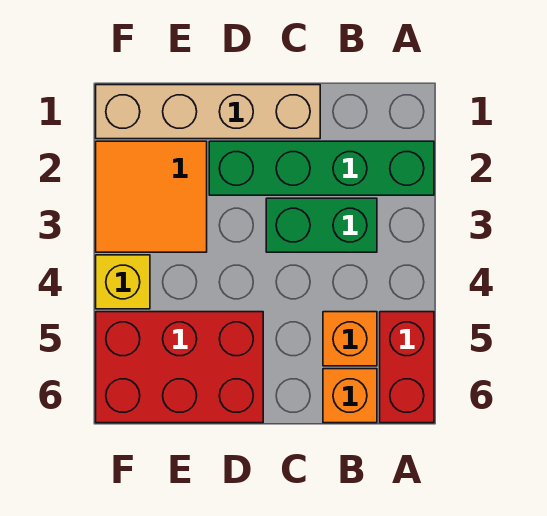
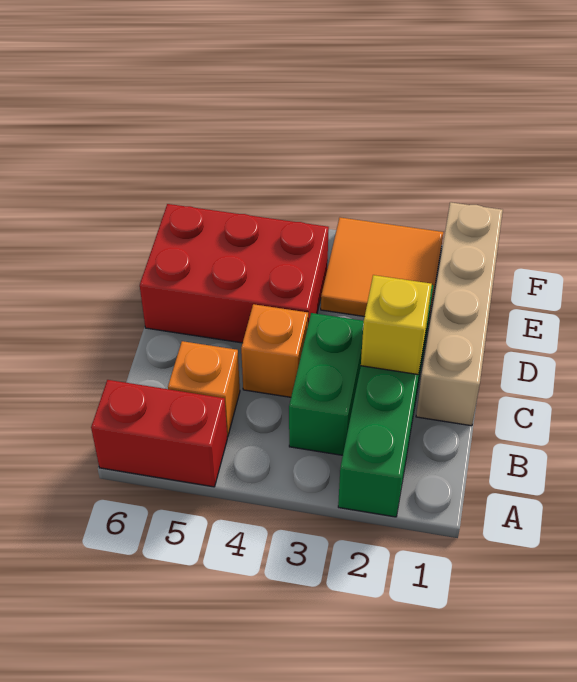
orange brick B6 level 1 -> orange brick C4 level 1
red brick D5:F6 level 1 -> red brick D4:E6 level 1
yellow brick F4 level 1 -> yellow brick C2 level 2

